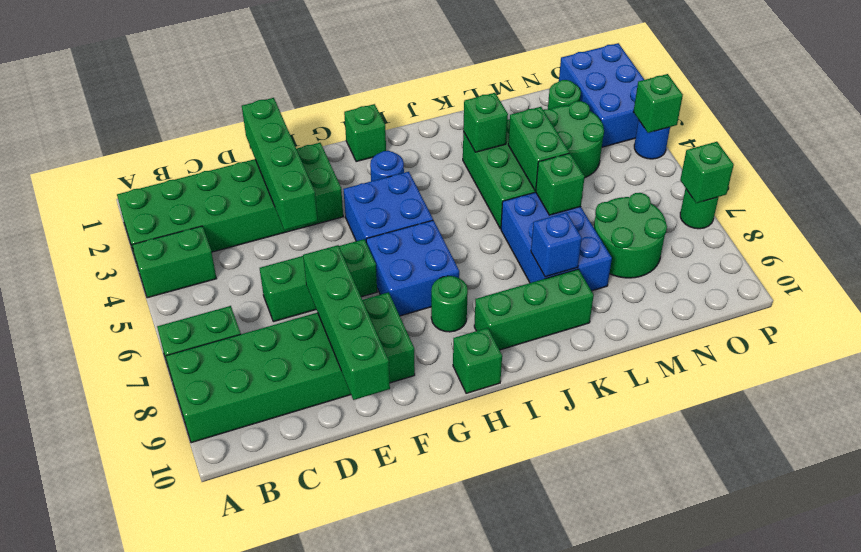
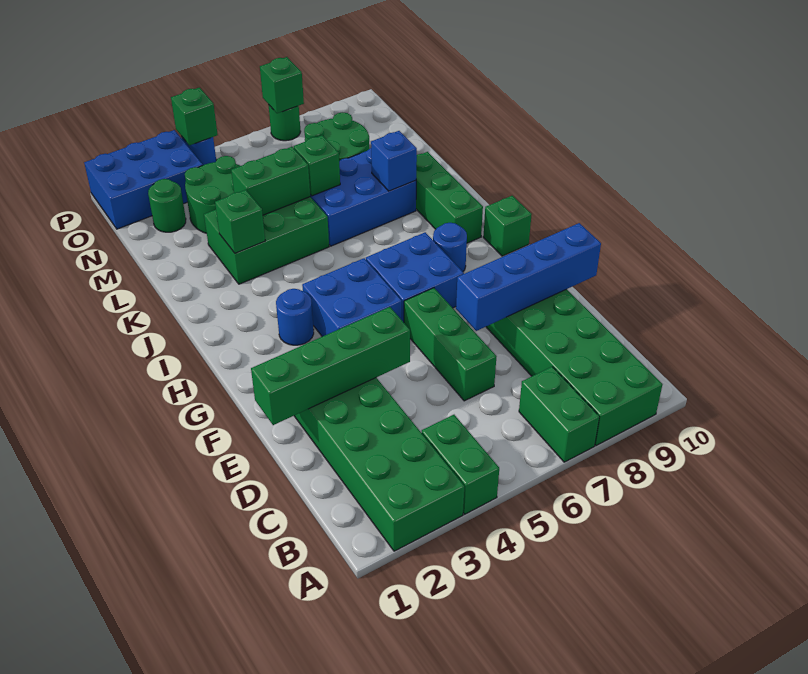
green brick E7:E10 level 2 -> blue brick E7:E10 level 2
green brick H1 level 1 -> none
green round brick H8 level 1 -> blue round brick H8 level 1

